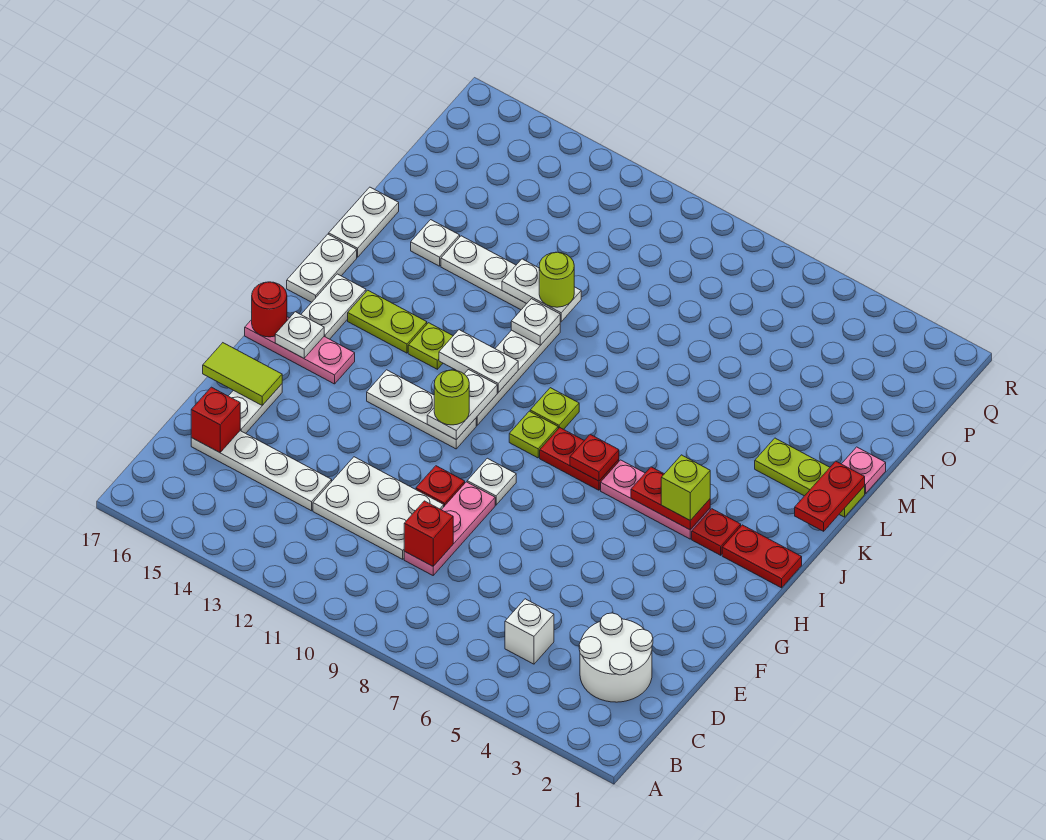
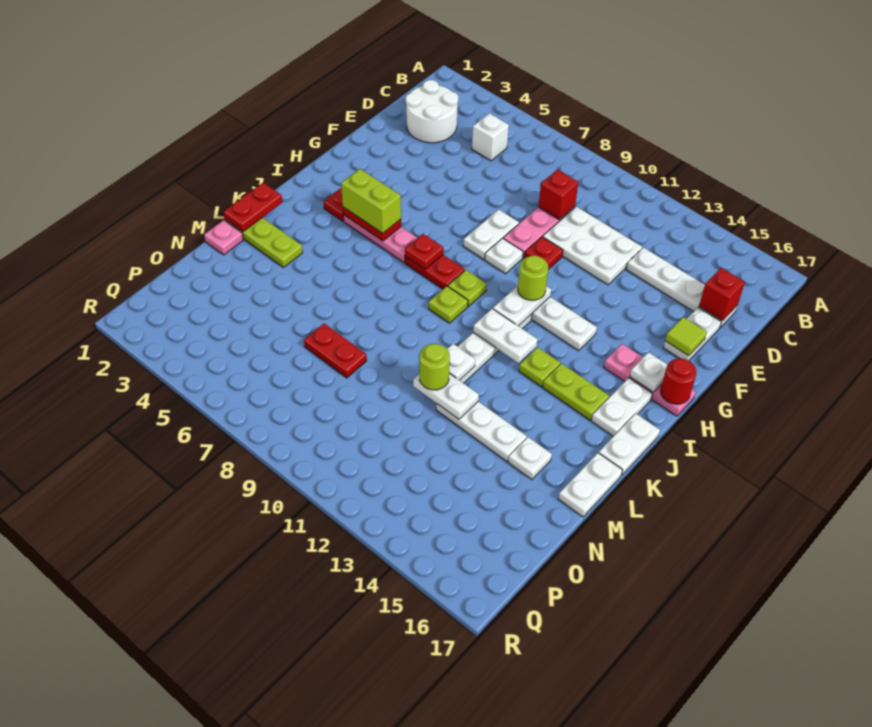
none -> white plate F8:G8 level 1
lime tile F16:F17 level 2 -> lime tile F16 level 2
red plate I1:I2 level 1 -> red plate N7:N8 level 1
lime brick I4 level 3 -> lime brick I4:I5 level 3

